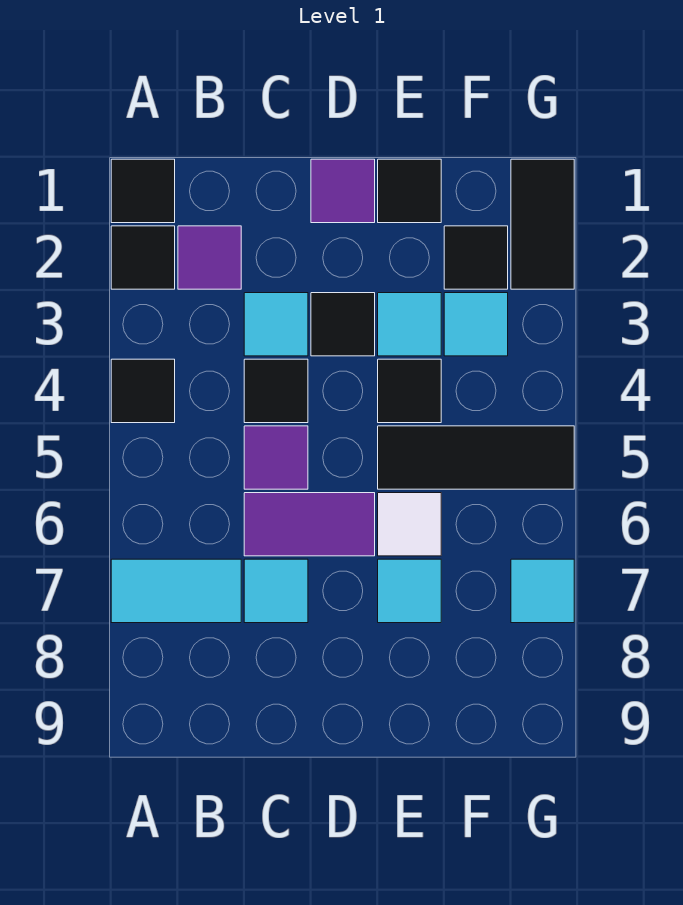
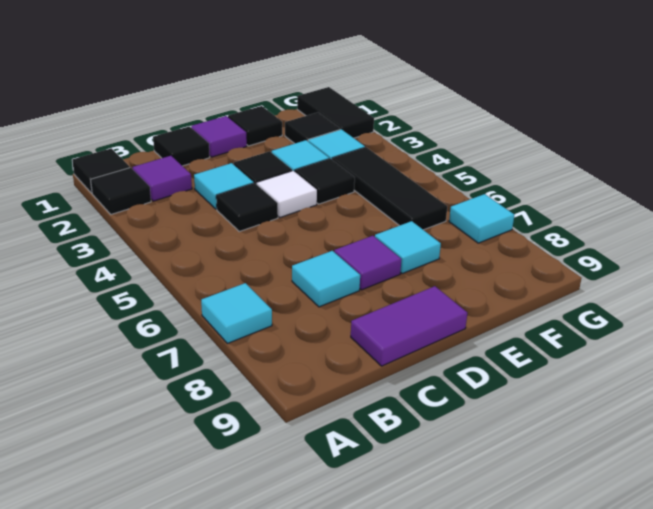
black tile A4 level 1 -> black tile C1 level 1
cyan tile A7:B7 level 1 -> cyan tile A7 level 1
purple tile C5 level 1 -> purple tile D7 level 1
purple tile C6:D6 level 1 -> purple tile C9:D9 level 1
black tile E5:G5 level 1 -> black tile F4:F6 level 1
white tile E6 level 1 -> white tile D4 level 1

